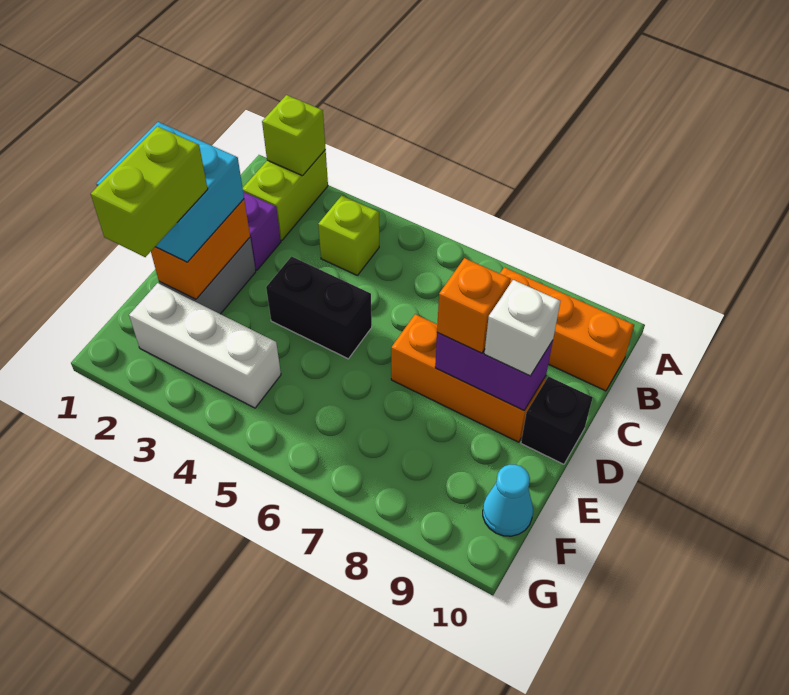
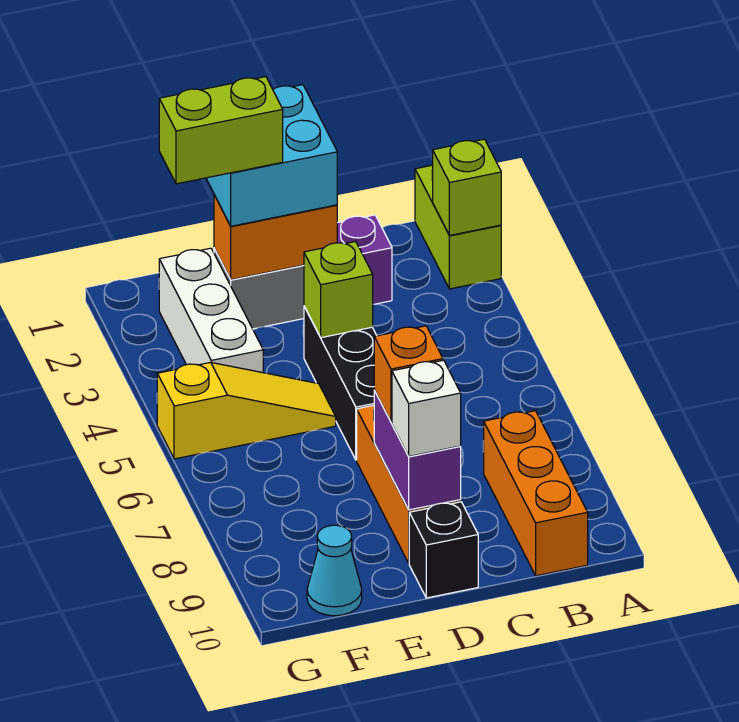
lime brick A2:B2 level 1 -> lime brick A1:A2 level 1
lime brick B4 level 1 -> lime brick D4 level 2
black brick D4:D5 level 1 -> black brick D4:D6 level 1
none -> yellow slope E5:G5 level 1 top G

